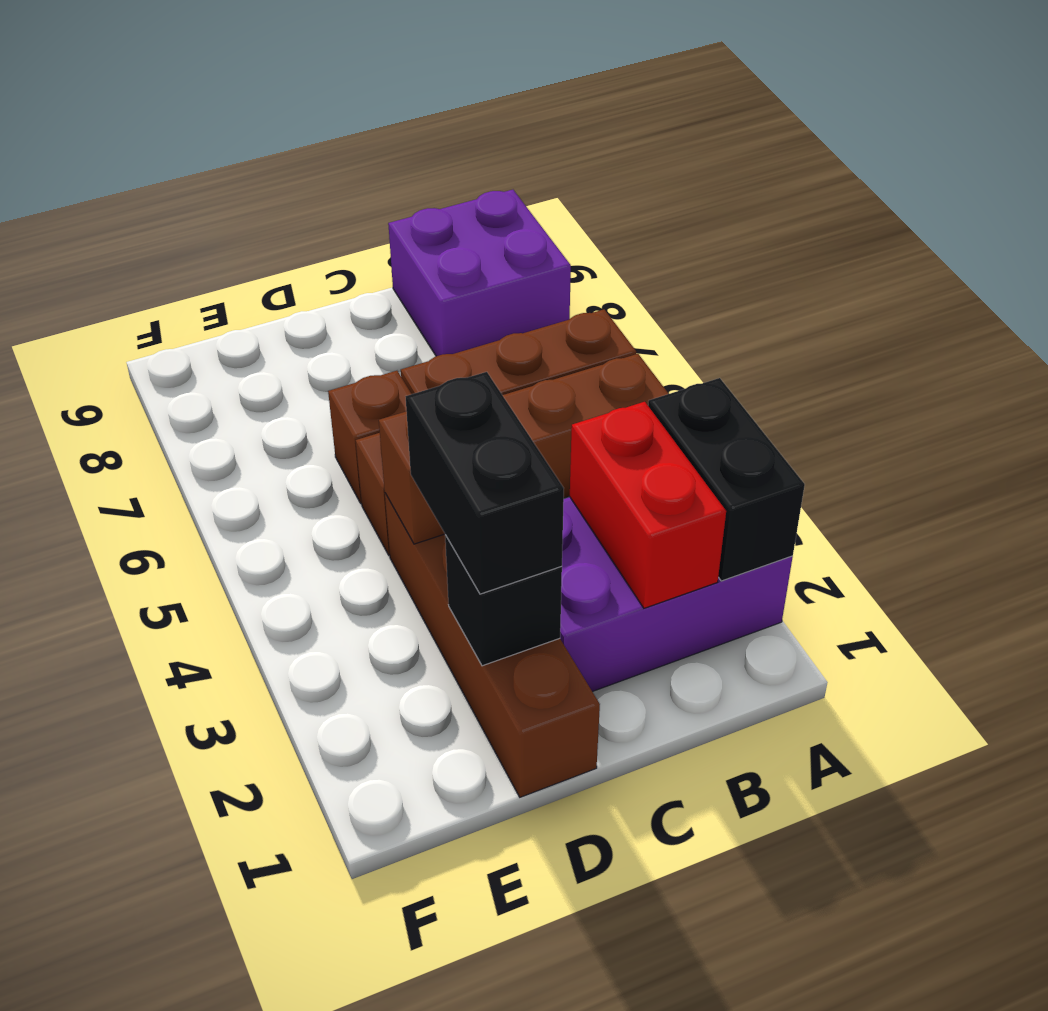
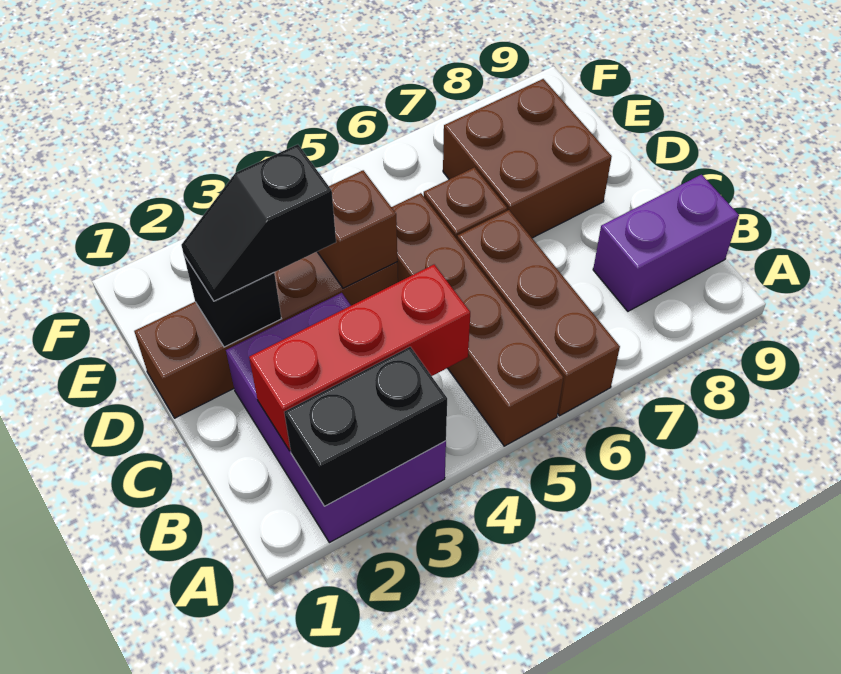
purple brick A8:B9 level 1 -> purple brick B8:B9 level 1
red brick B2:B3 level 2 -> red brick B2:B4 level 2
black brick D2:D3 level 3 -> black slope D2:D3 level 3 top 3
none -> brown brick D7:E8 level 1

